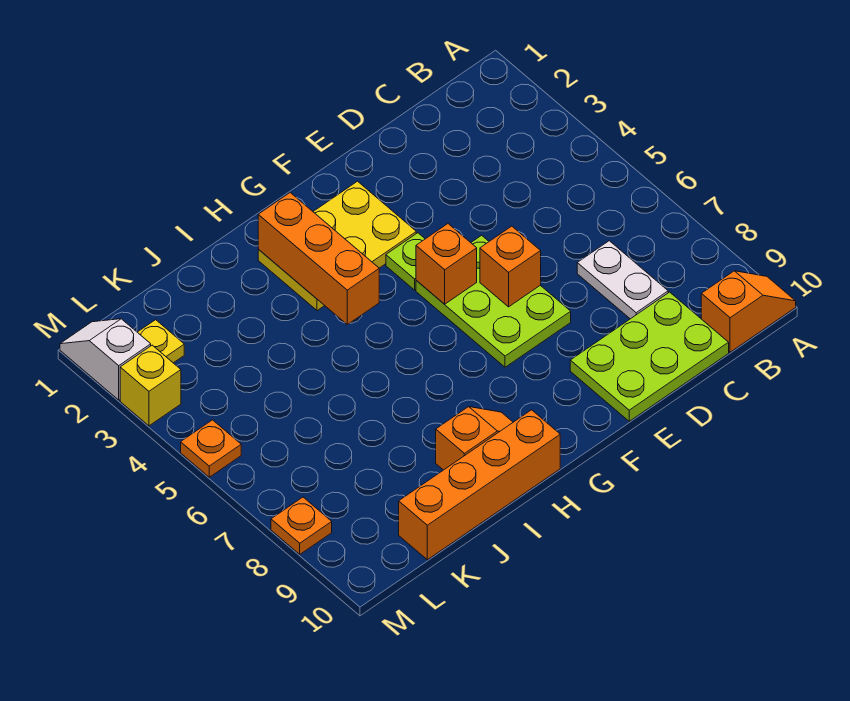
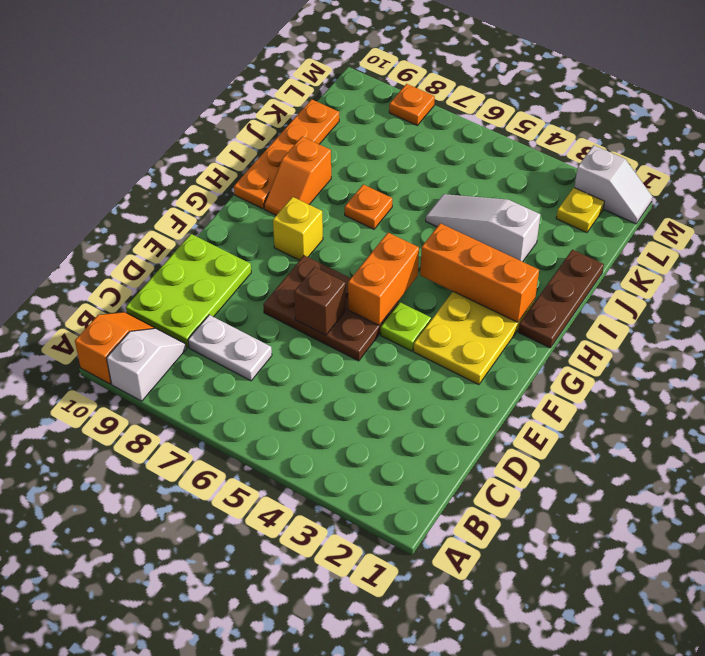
none -> white slope A9:B9 level 1 top A
orange slope A10:B10 level 1 top B -> orange slope A10:B10 level 1 top A
lime plate E5:F7 level 1 -> brown plate E5:F7 level 1
orange brick E6 level 2 -> brown brick E6 level 2
orange brick F5 level 2 -> orange brick F5:G5 level 2
none -> brown plate H1:J1 level 1
orange brick H10:K10 level 1 -> orange plate H10:K10 level 1
none -> white slope J3:J5 level 1 top 3
yellow brick M3 level 1 -> yellow brick G8 level 1
orange plate M5 level 1 -> orange plate I7 level 1

